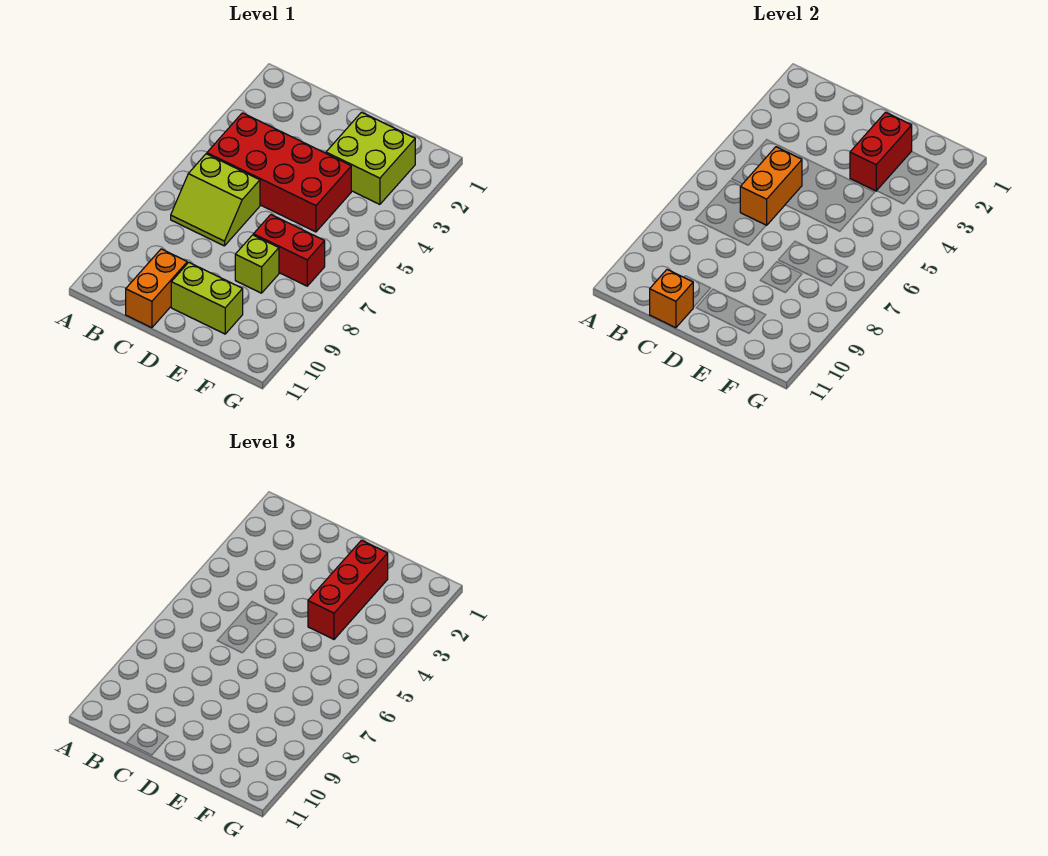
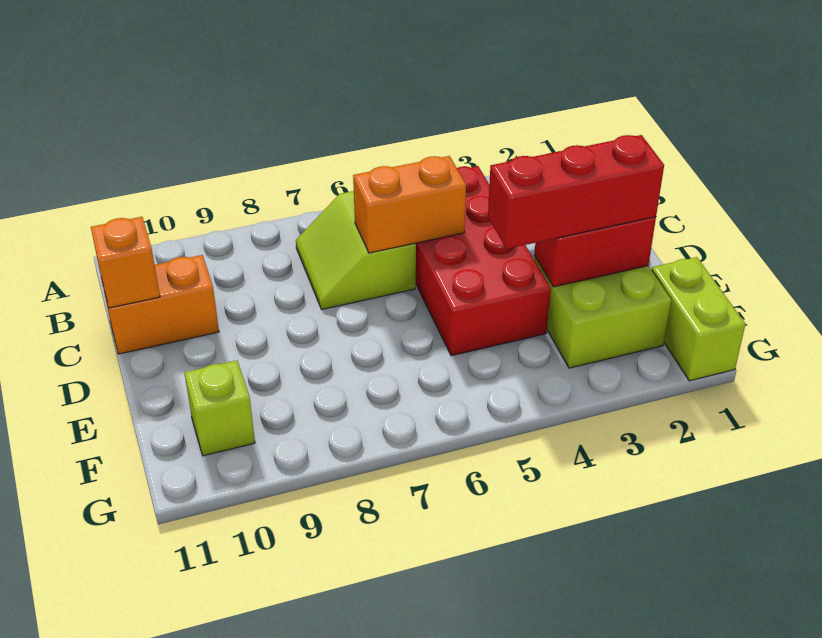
lime brick D10:E10 level 1 -> lime brick F1:G1 level 1
red brick E7:F7 level 1 -> none
lime brick E8 level 1 -> lime brick F10 level 1

